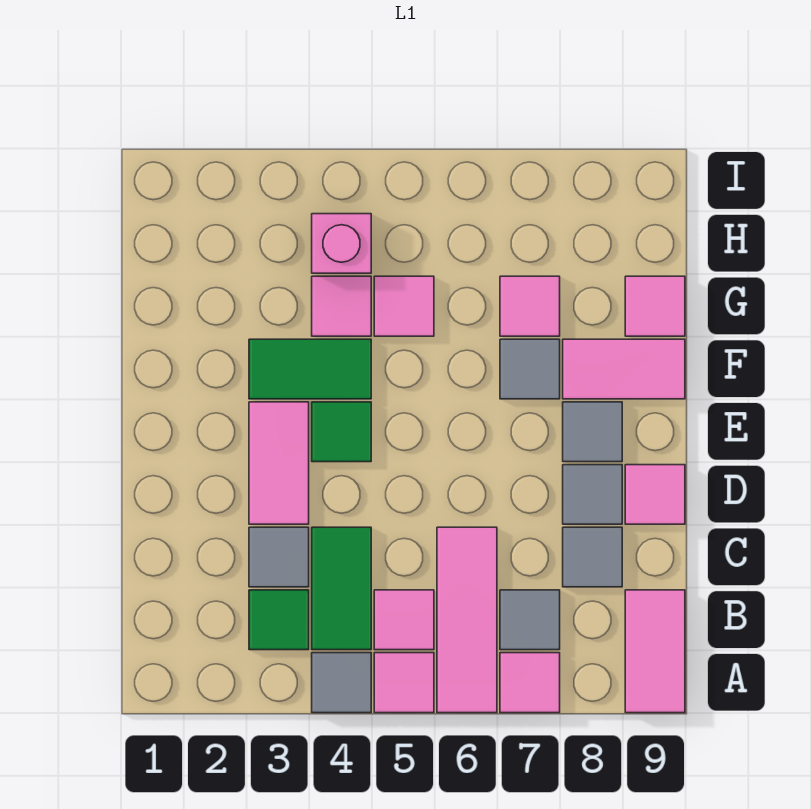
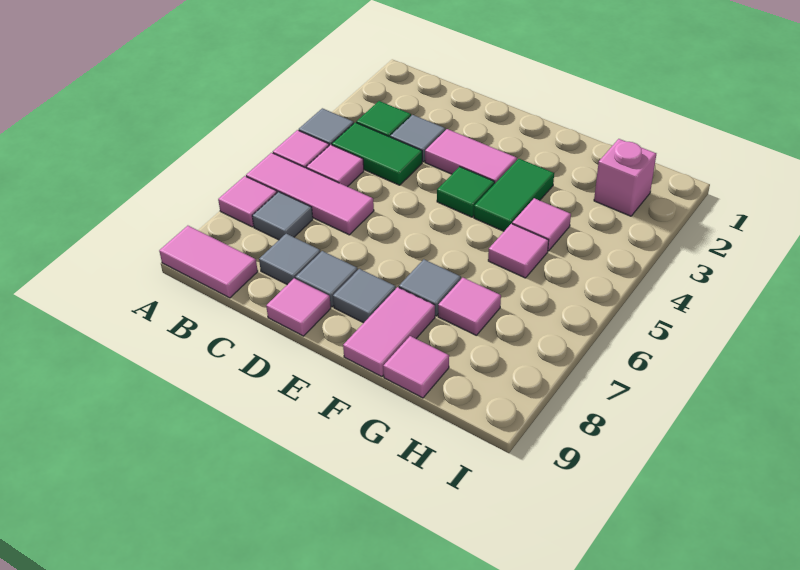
pink brick H4 level 1 -> pink brick H2 level 1

